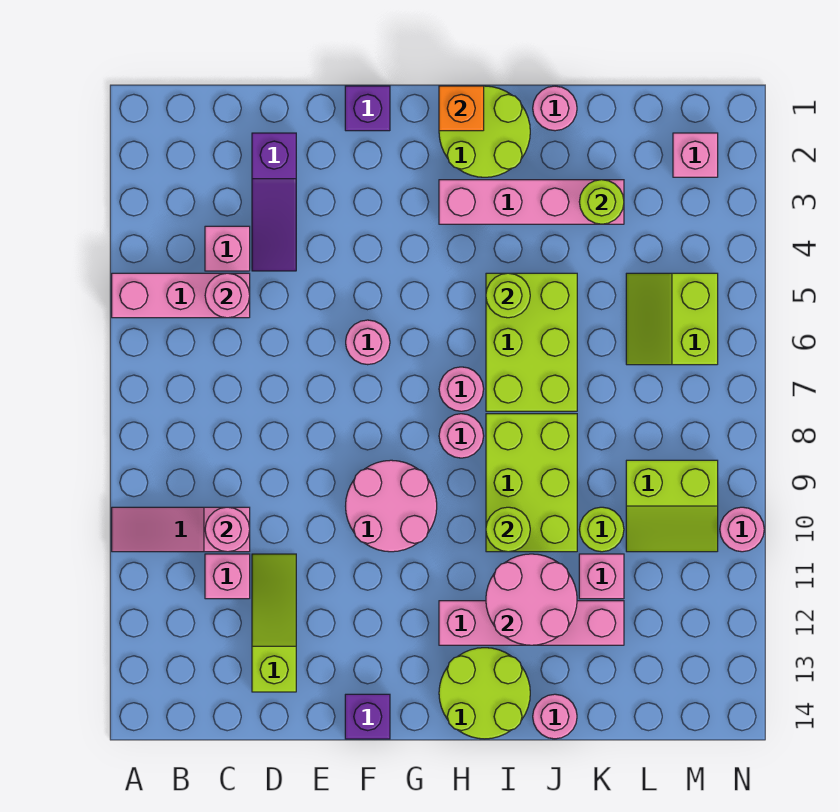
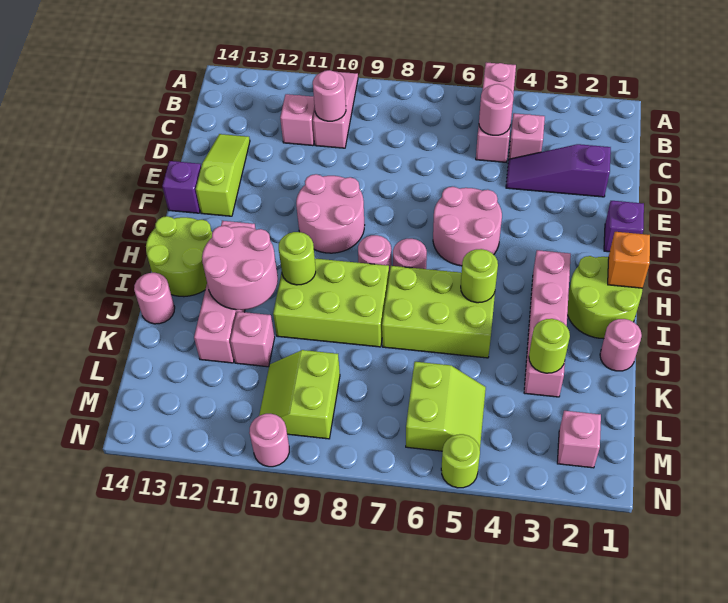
lime slope D11:D13 level 1 top 13 -> lime slope D13:F13 level 1 top F
pink round brick F6 level 1 -> pink round brick F5:G6 level 1
lime round brick K10 level 1 -> lime round brick N5 level 1
lime slope L5:M6 level 1 top M -> lime slope L5:M6 level 1 top 6

